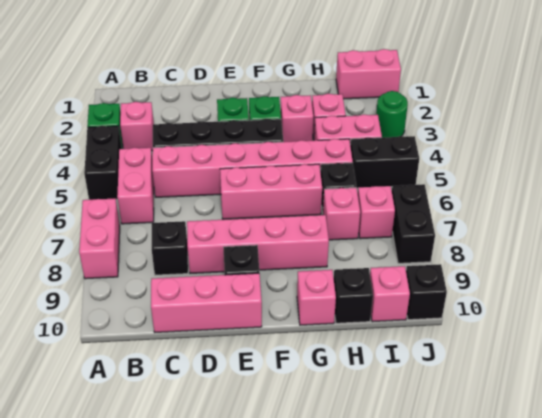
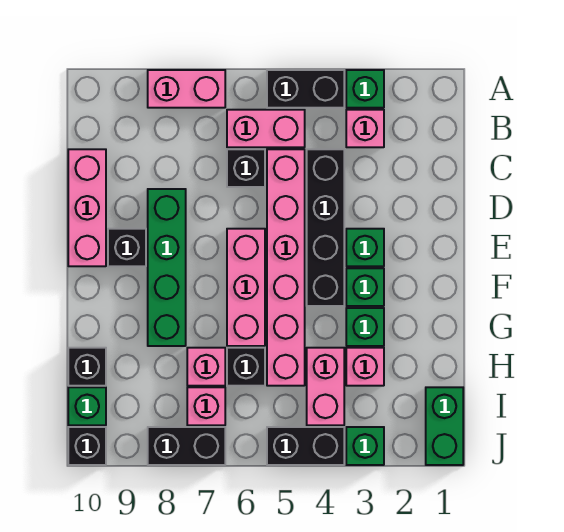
black brick C8 level 1 -> black brick C6 level 1
pink brick D8:G8 level 1 -> green brick D8:G8 level 1
pink brick G3 level 1 -> green brick G3 level 1
pink brick G10 level 1 -> none
pink brick I1:J1 level 1 -> green brick I1:J1 level 1
black brick I5:J5 level 1 -> black brick J4:J5 level 1
pink brick I10 level 1 -> green brick I10 level 1
green round brick J3 level 1 -> green brick J3 level 1

